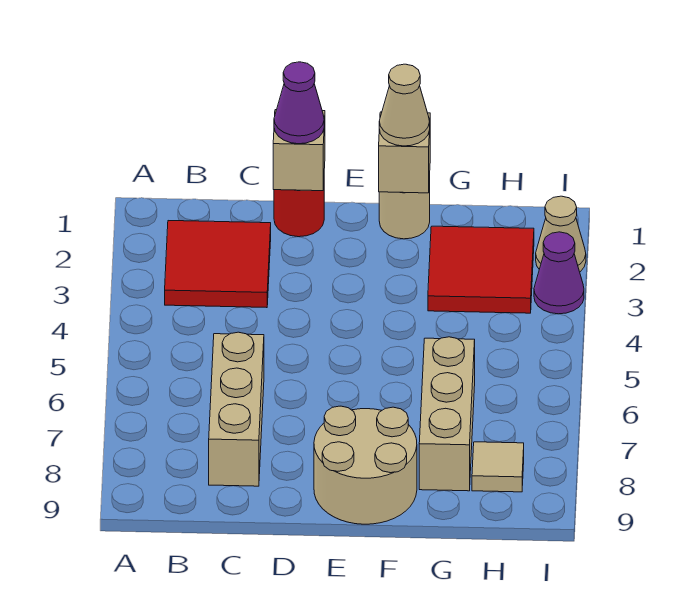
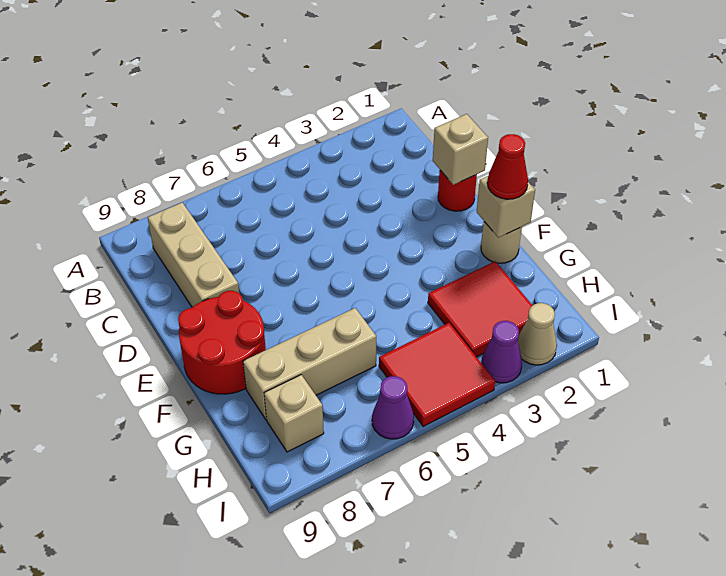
red tile B2:C3 level 1 -> red tile H4:I5 level 1
tan brick C6:C8 level 1 -> tan brick B8:D8 level 1
purple cone D1 level 3 -> purple cone I6 level 1
tan round brick E8:F9 level 1 -> red round brick E8:F9 level 1
tan cone F1 level 3 -> red cone F1 level 3
tan tile H8 level 1 -> tan brick H8 level 1

